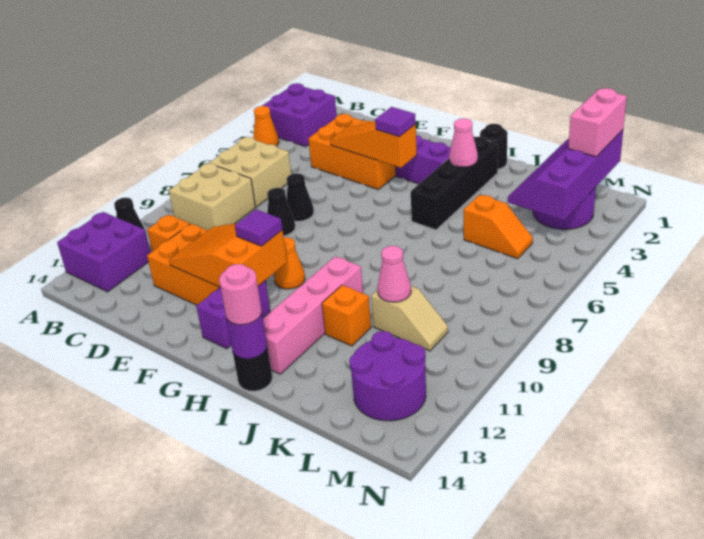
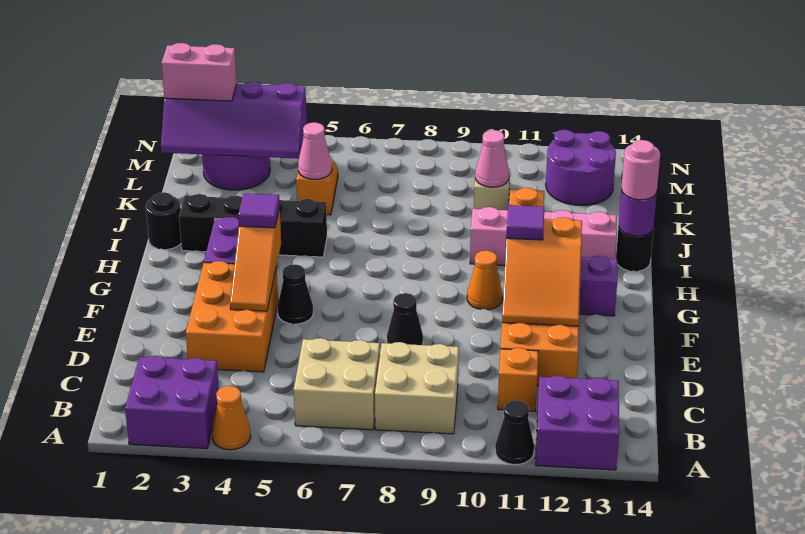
black cone E7 level 1 -> black cone F5 level 1
pink cone I3 level 2 -> pink cone K5 level 2

